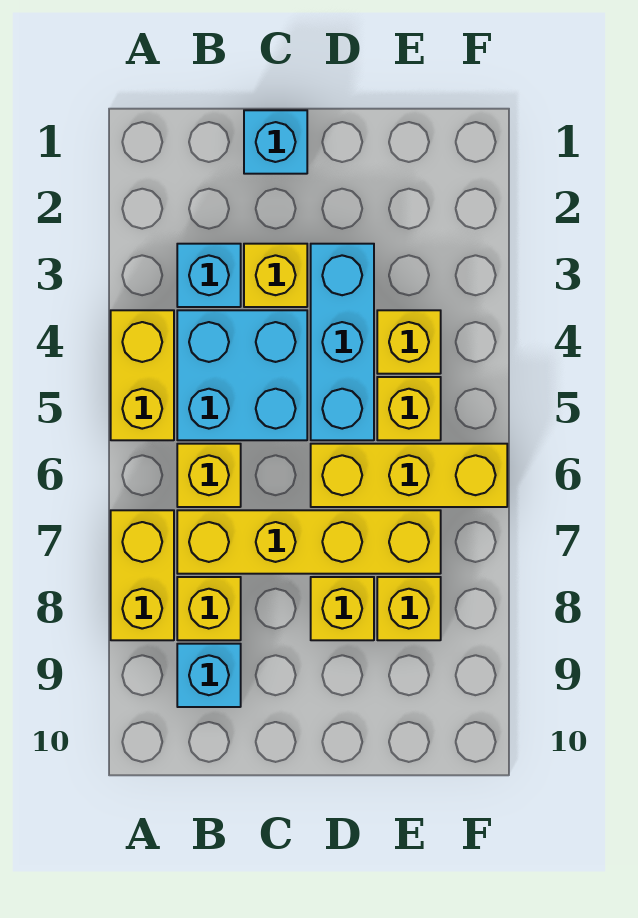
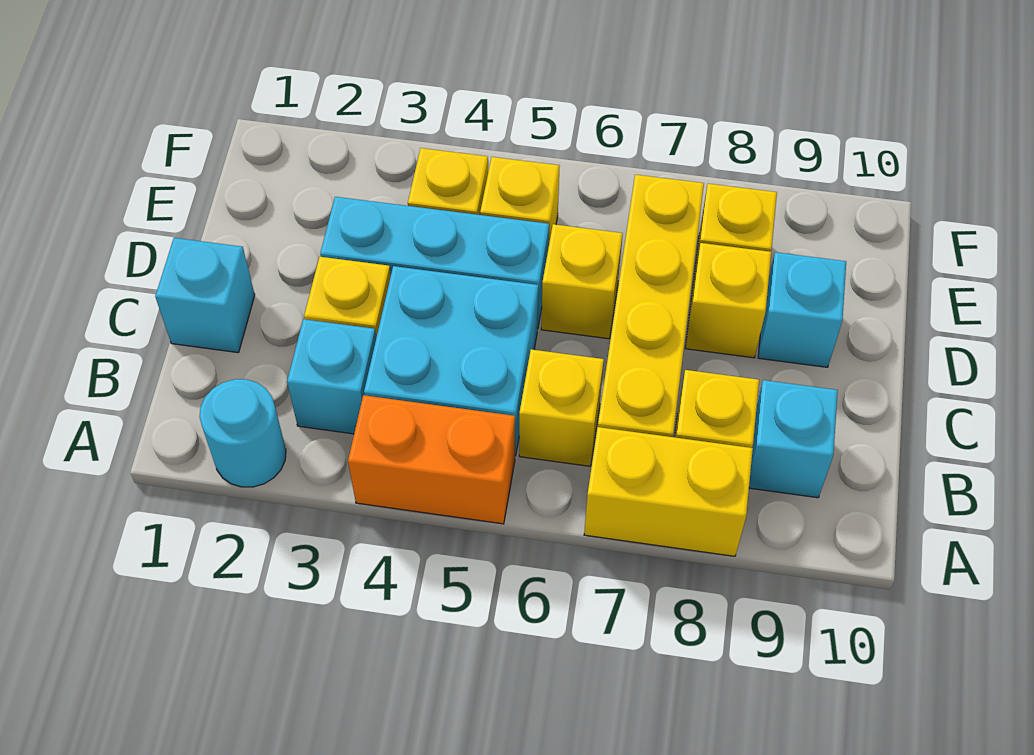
none -> cyan round brick A2 level 1
yellow brick A4:A5 level 1 -> orange brick A4:A5 level 1
yellow brick D6:F6 level 1 -> yellow brick D6 level 1
none -> cyan brick D9 level 1

